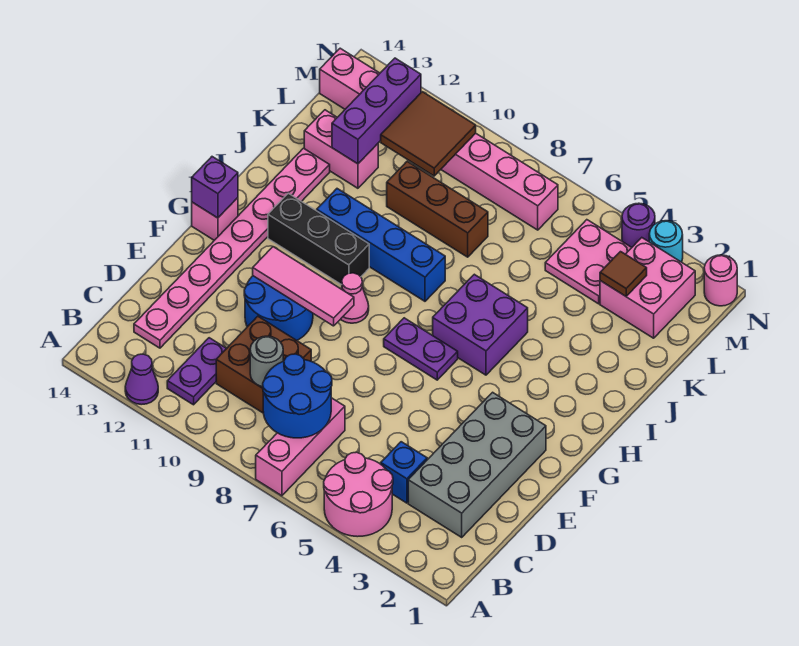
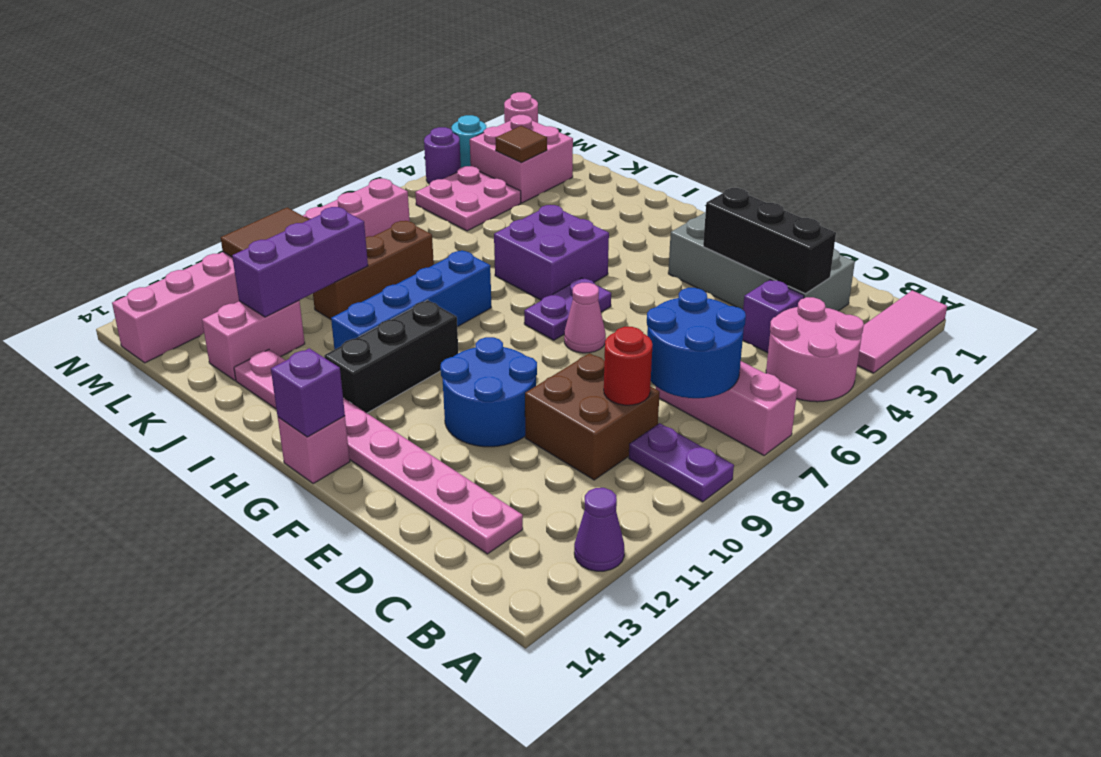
purple plate B11:C11 level 1 -> purple plate A9:B9 level 1
none -> black brick C3:E3 level 2
blue brick C4 level 1 -> purple brick C4 level 1
grey round brick C9 level 2 -> red round brick C9 level 2
pink tile F9:F11 level 2 -> pink tile A1:A3 level 1
pink cone G9 level 1 -> pink cone F7 level 1
purple brick K12:M12 level 2 -> purple brick K10:K12 level 2

